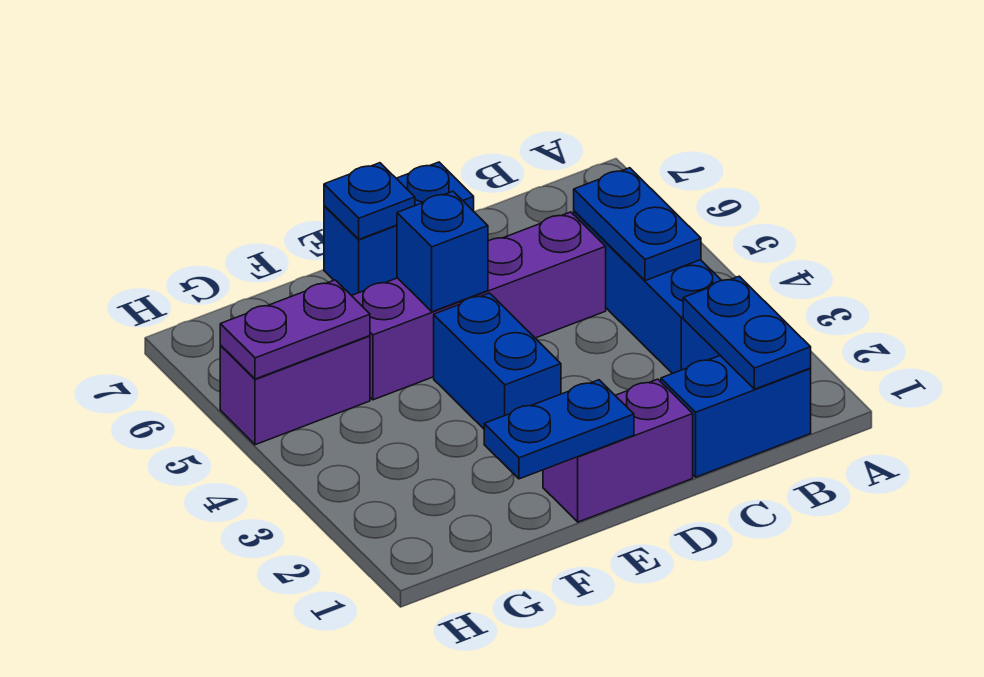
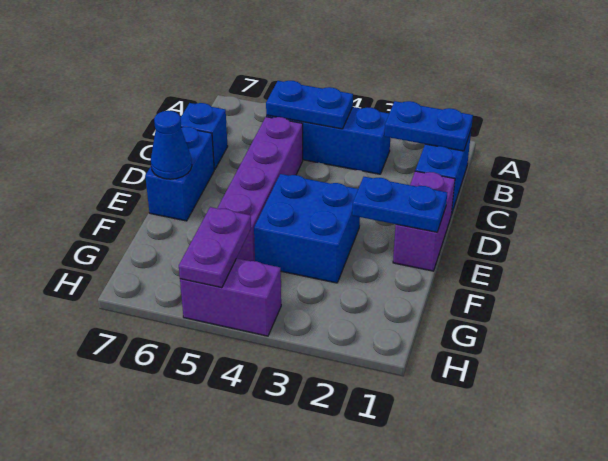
blue plate E1:F1 level 2 -> blue plate E1:E2 level 2
blue brick E3:E4 level 1 -> blue brick E3:F4 level 1
blue brick E5 level 2 -> blue brick C7 level 1
blue plate E7 level 2 -> blue cone E7 level 2
purple brick G5:H5 level 1 -> purple brick H4:H5 level 1

